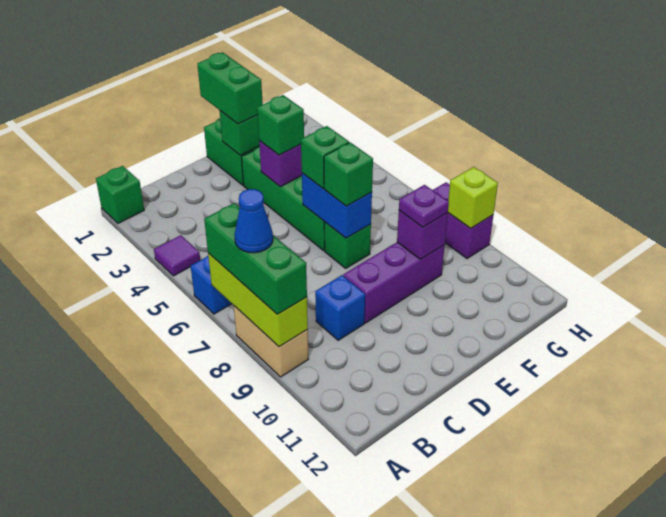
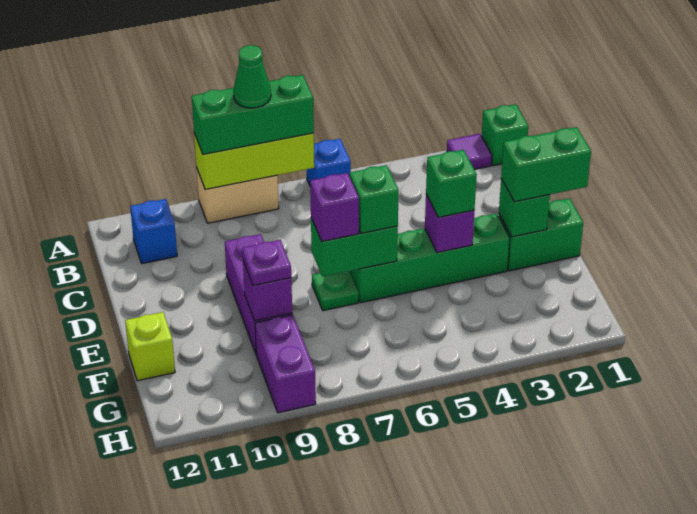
purple tile A4 level 1 -> purple tile A2 level 1
blue cone A8 level 4 -> green cone A8 level 4
blue brick C9 level 1 -> blue brick B11 level 1
blue brick E6:E7 level 2 -> green brick E6:E7 level 2
green brick E7 level 1 -> green plate E7 level 1
green brick E7 level 3 -> purple brick E7 level 3
purple brick H8:H9 level 1 -> purple brick G9:H9 level 1
lime brick H9 level 2 -> lime brick F12 level 1

